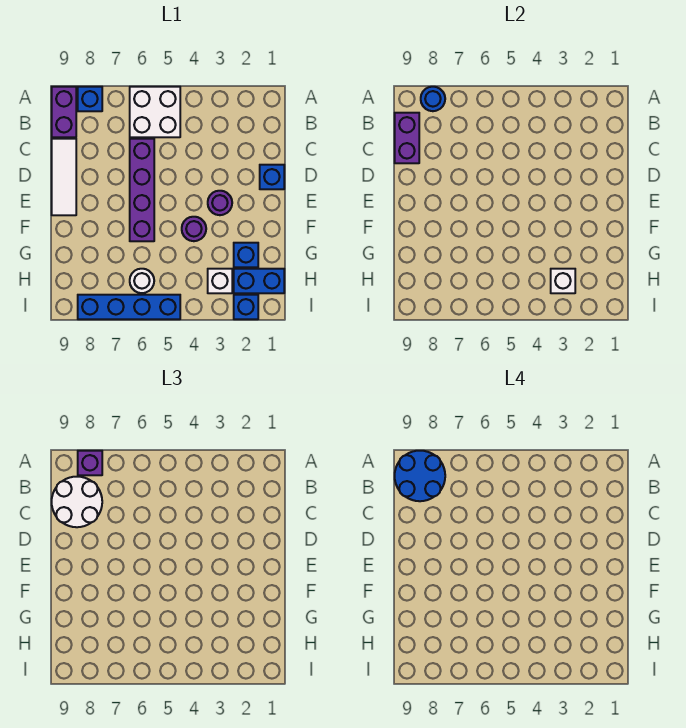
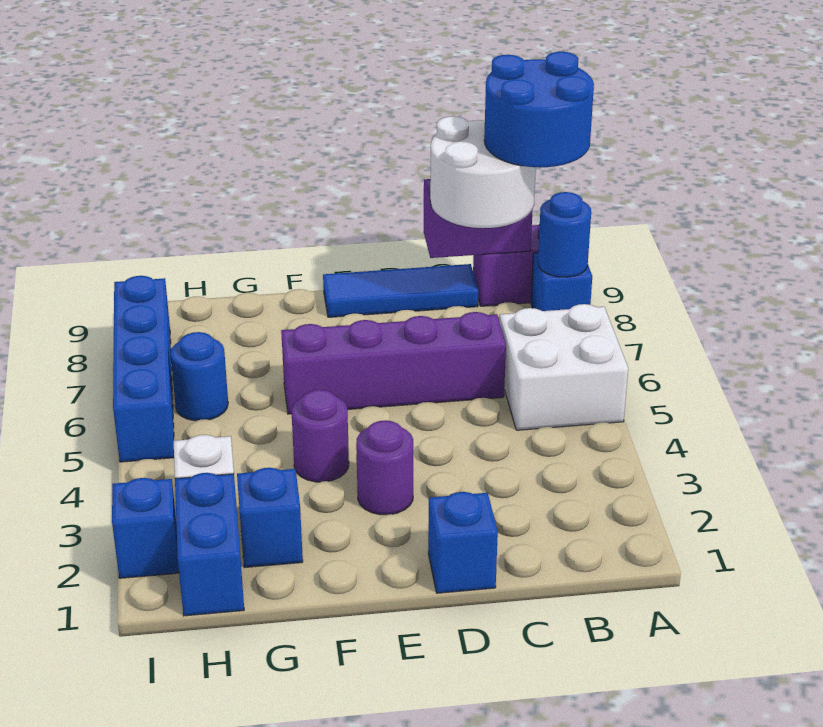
purple brick A8 level 3 -> none
white tile C9:E9 level 1 -> blue tile C9:E9 level 1
white brick H3 level 2 -> none
white round brick H6 level 1 -> blue round brick H6 level 1

